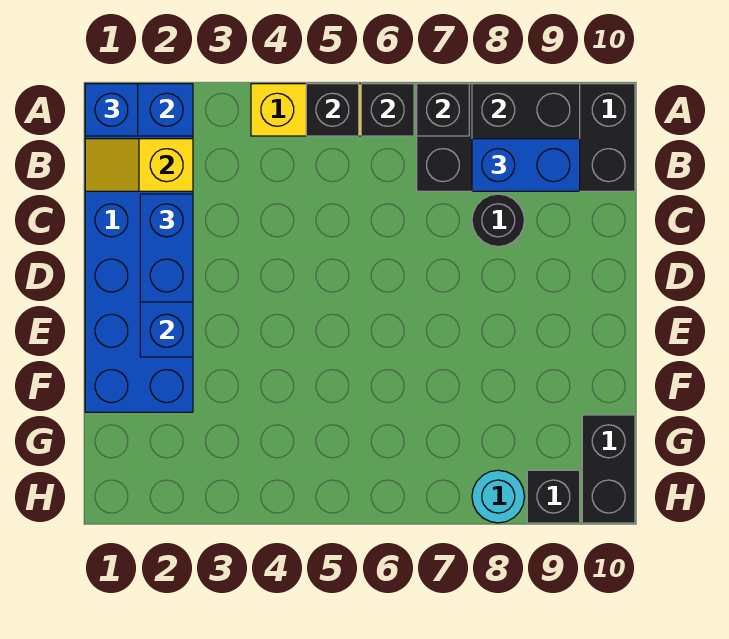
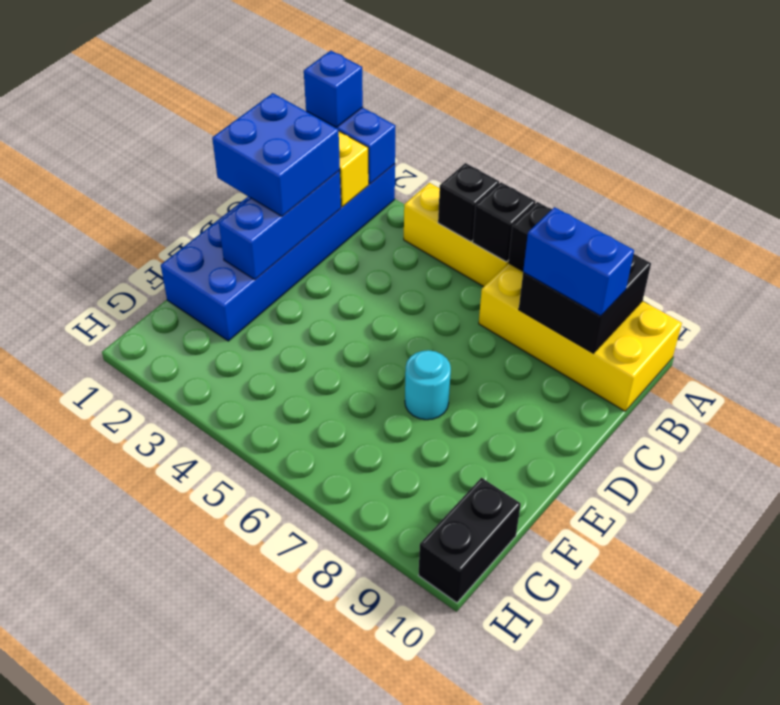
black brick A7:B10 level 1 -> yellow brick A7:B10 level 1
blue brick C2:D2 level 3 -> blue brick C1:D2 level 3
black round brick C8 level 1 -> none
cyan round brick H8 level 1 -> cyan round brick E7 level 1
black brick H9 level 1 -> none

